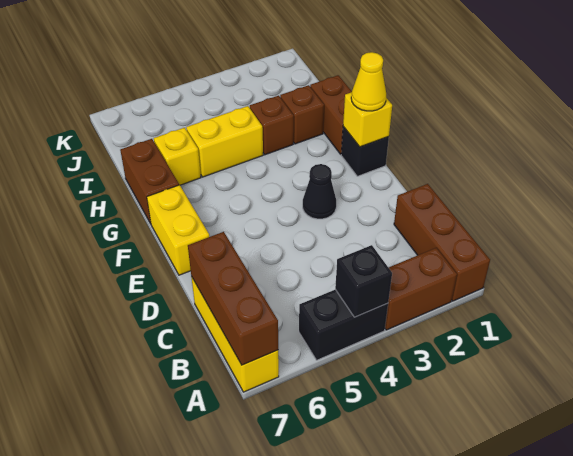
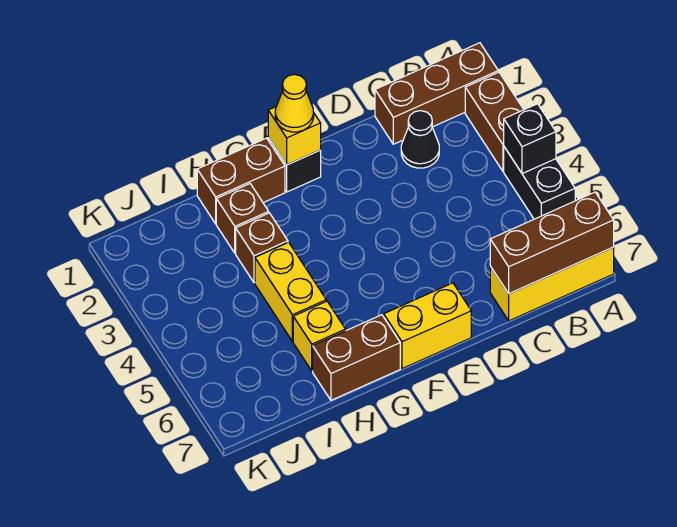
black cone E3 level 1 -> black cone C2 level 1

